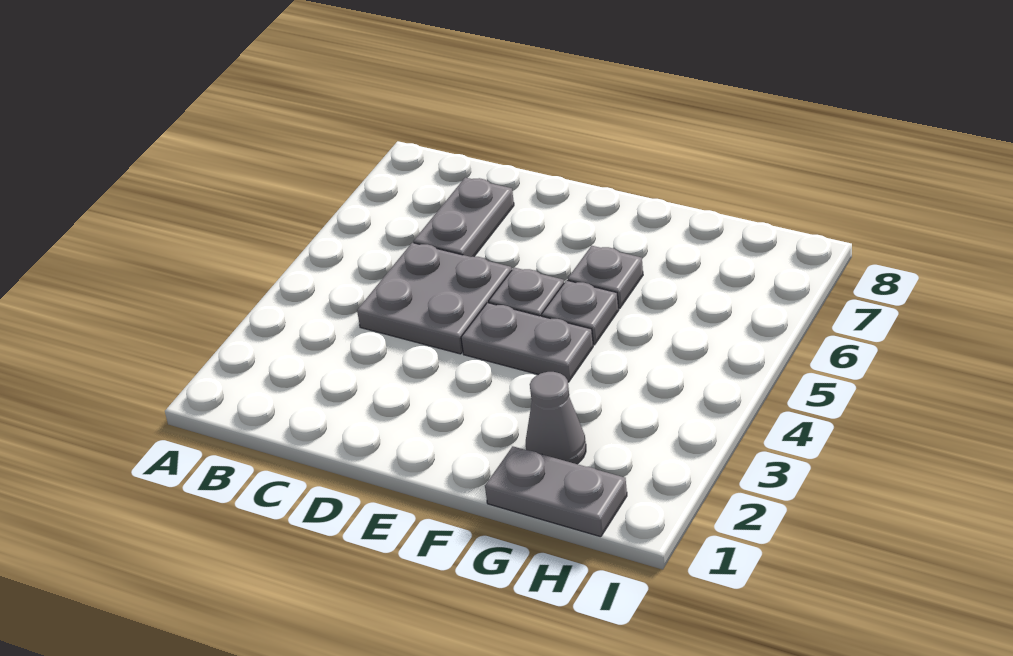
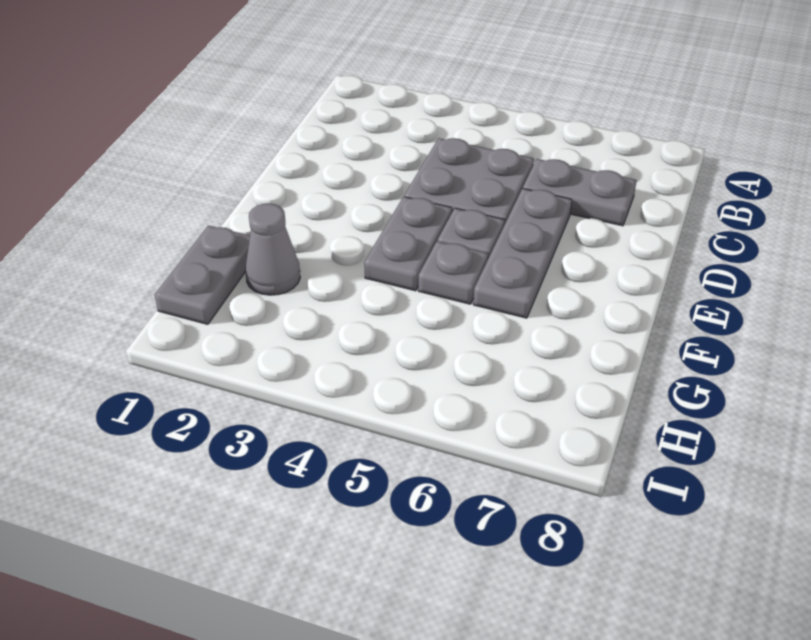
grey plate F6 level 1 -> grey plate D6:F6 level 1

